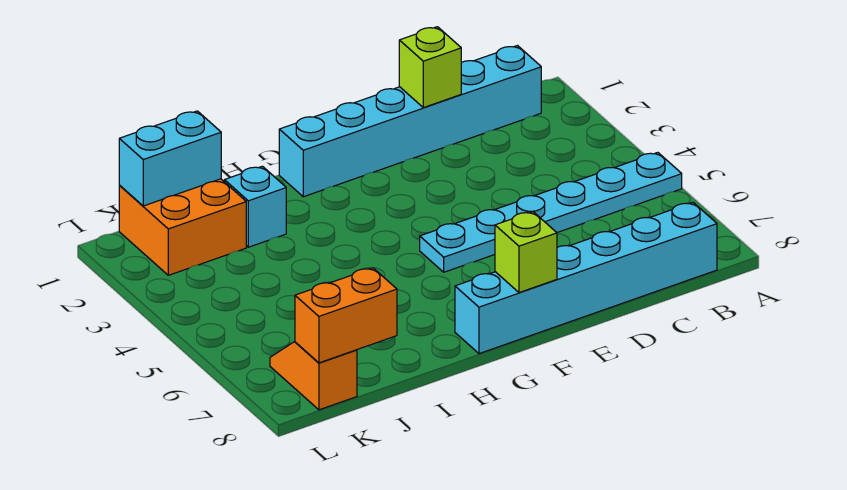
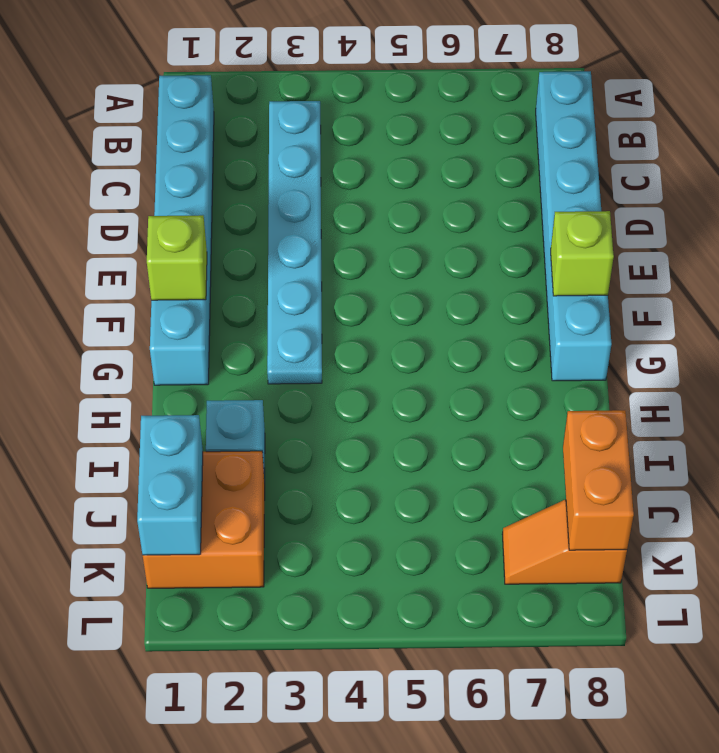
cyan plate A5:F5 level 1 -> cyan plate B3:G3 level 1
lime brick D1 level 2 -> lime brick F1 level 2

